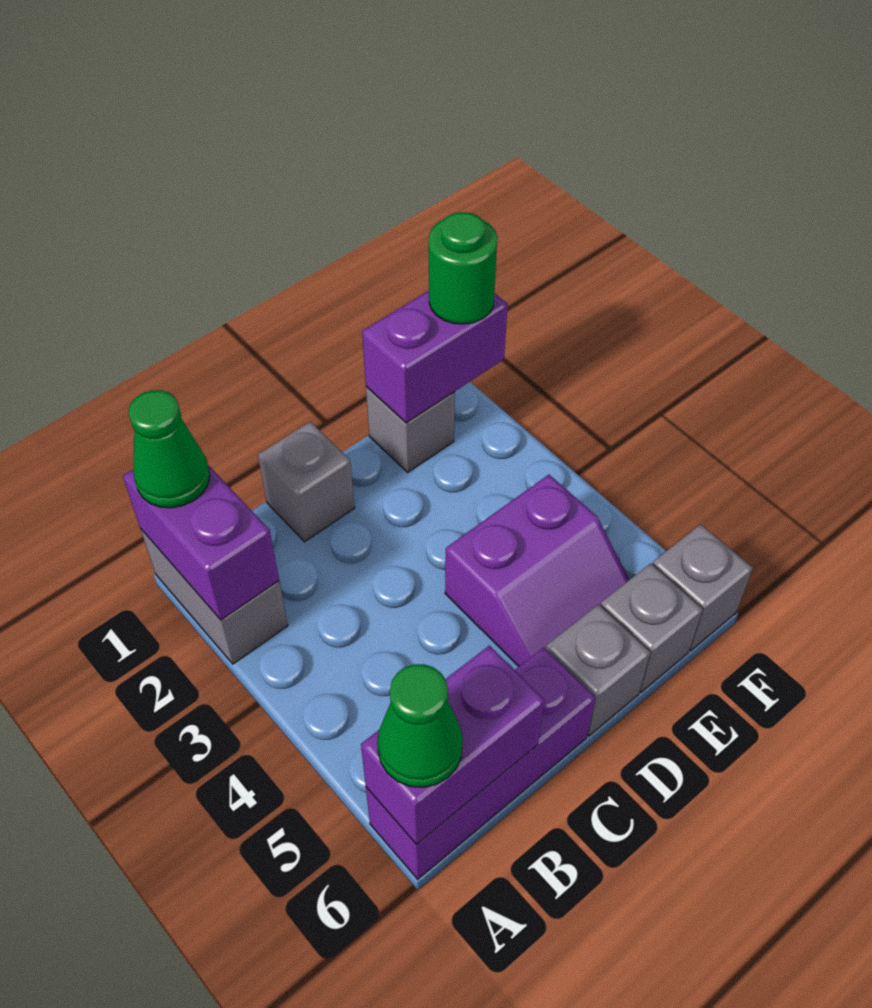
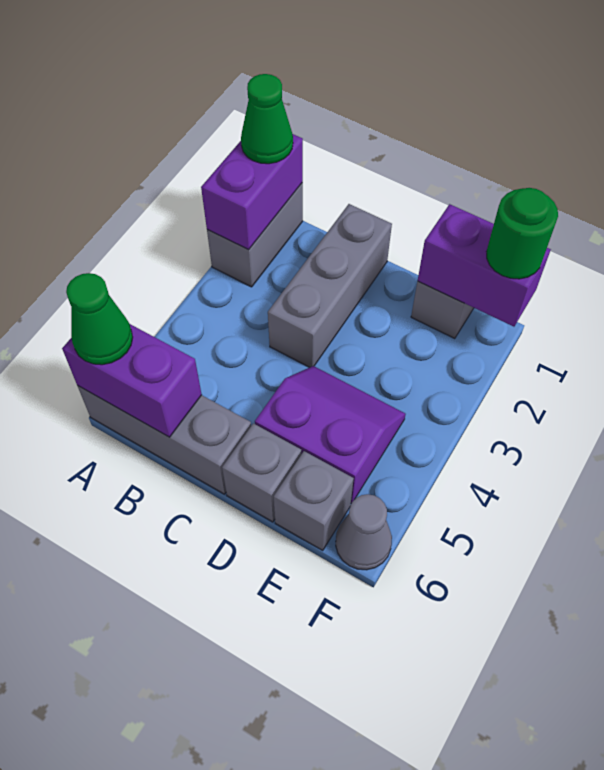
purple brick A6:C6 level 1 -> grey brick A6:C6 level 1
grey brick C1 level 1 -> grey brick C1:C3 level 1
purple slope D4:E5 level 1 top 4 -> purple slope D4:E5 level 1 top 5
grey brick F6 level 1 -> grey cone F6 level 1

